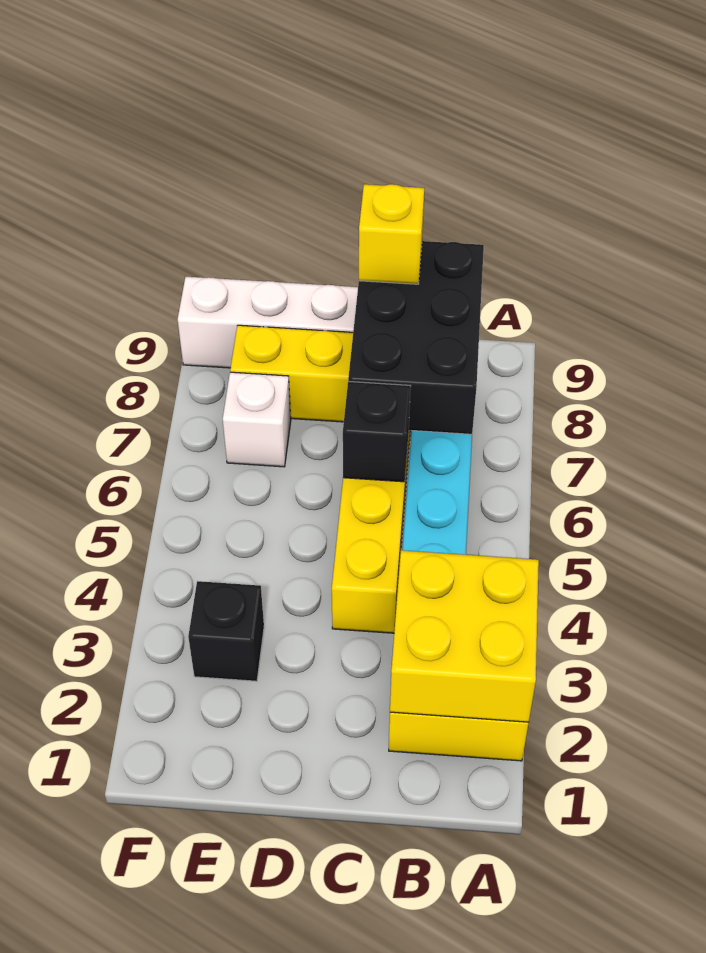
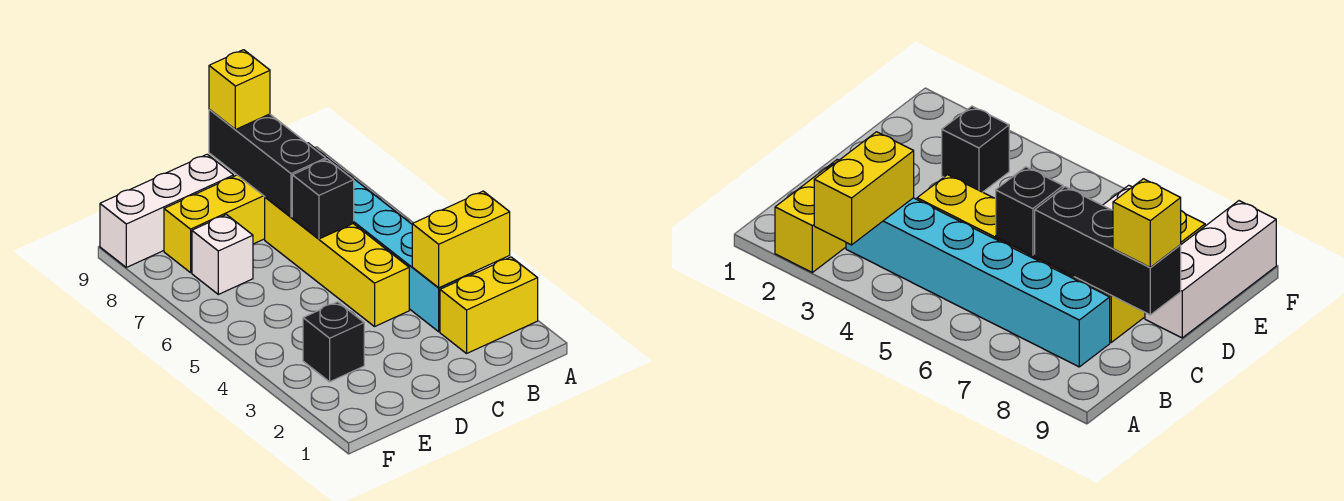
yellow brick A2:B3 level 2 -> yellow brick A3:B3 level 2
black brick B7:C9 level 2 -> black brick C7:C9 level 2

